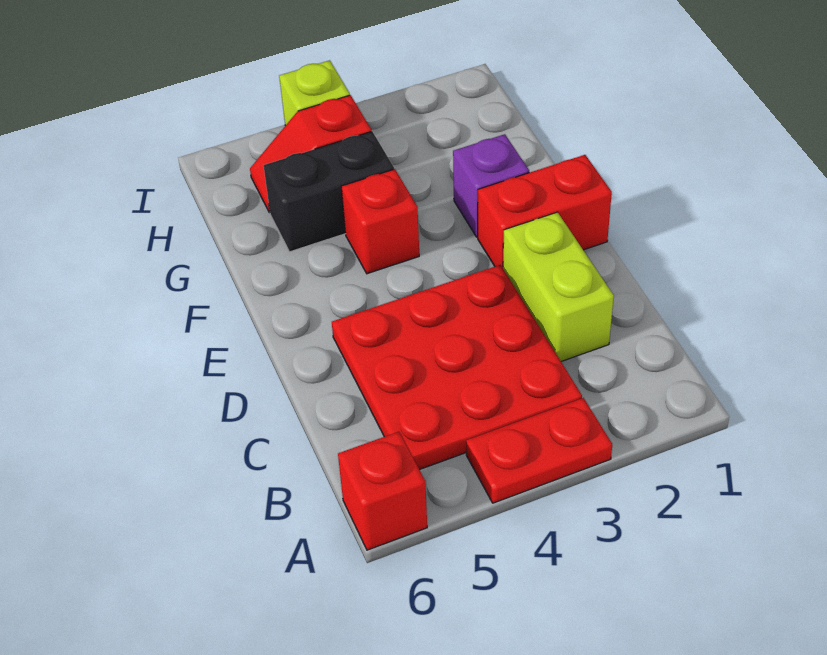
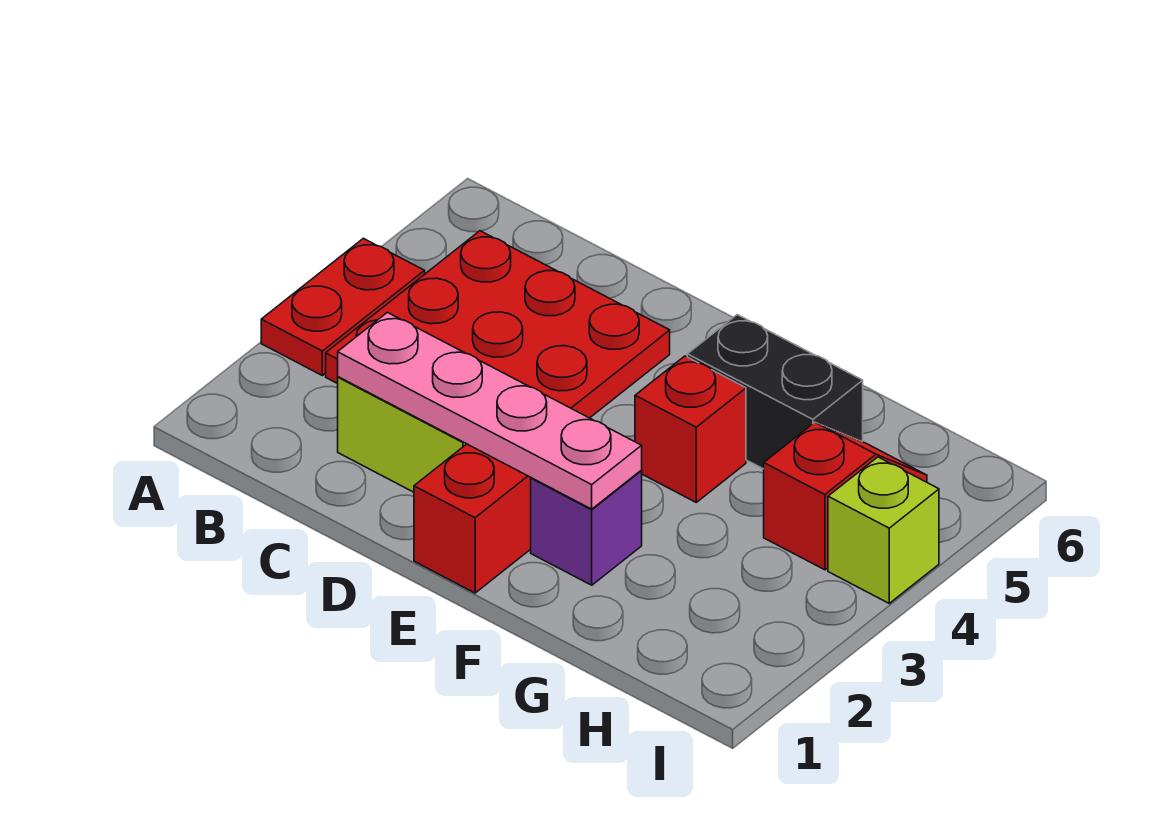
red brick A6 level 1 -> none
none -> pink plate C2:F2 level 2
black brick G4:G5 level 1 -> black brick F5:G5 level 1

